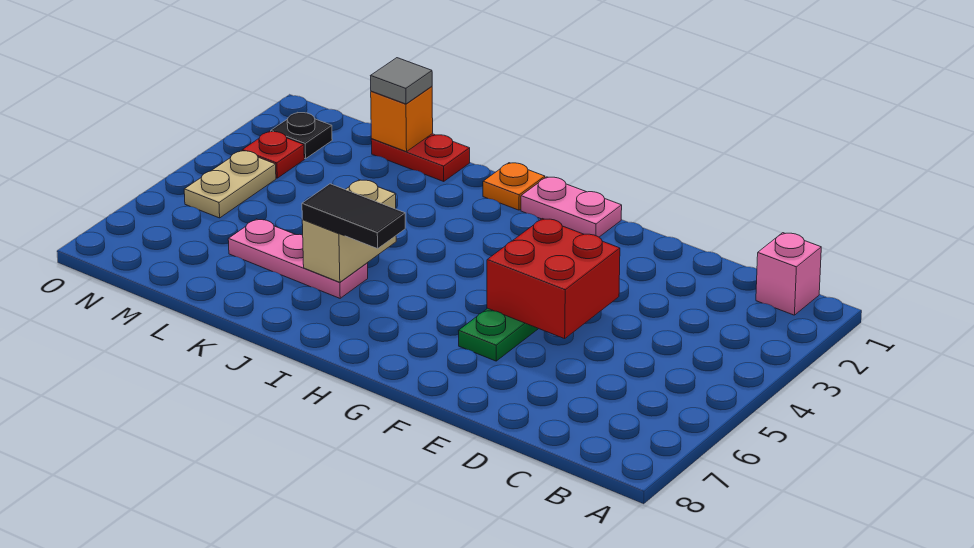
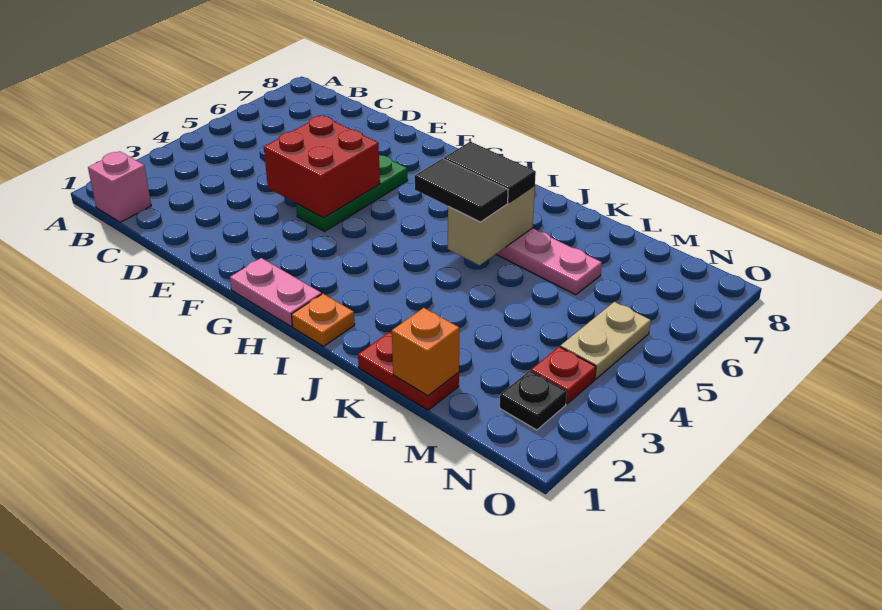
none -> black tile I5:J5 level 3
grey tile L1 level 3 -> none

